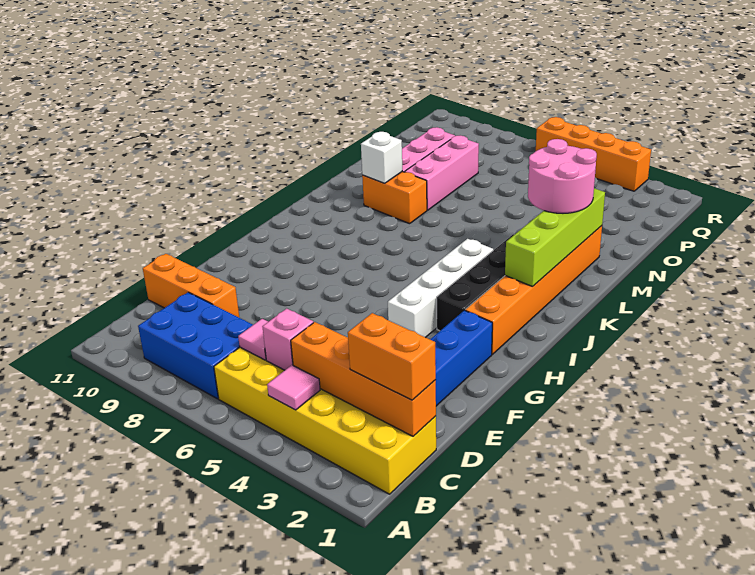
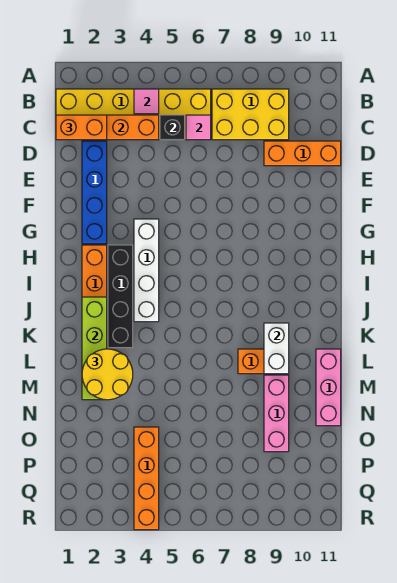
blue brick B7:C9 level 1 -> yellow brick B7:C9 level 1
pink brick C5 level 2 -> black brick C5 level 2
pink round brick L2:M3 level 3 -> yellow round brick L2:M3 level 3
white brick L9 level 2 -> white brick K9:L9 level 2
pink brick M8:O8 level 1 -> pink brick L11:N11 level 1
orange brick R3:R6 level 1 -> orange brick O4:R4 level 1

